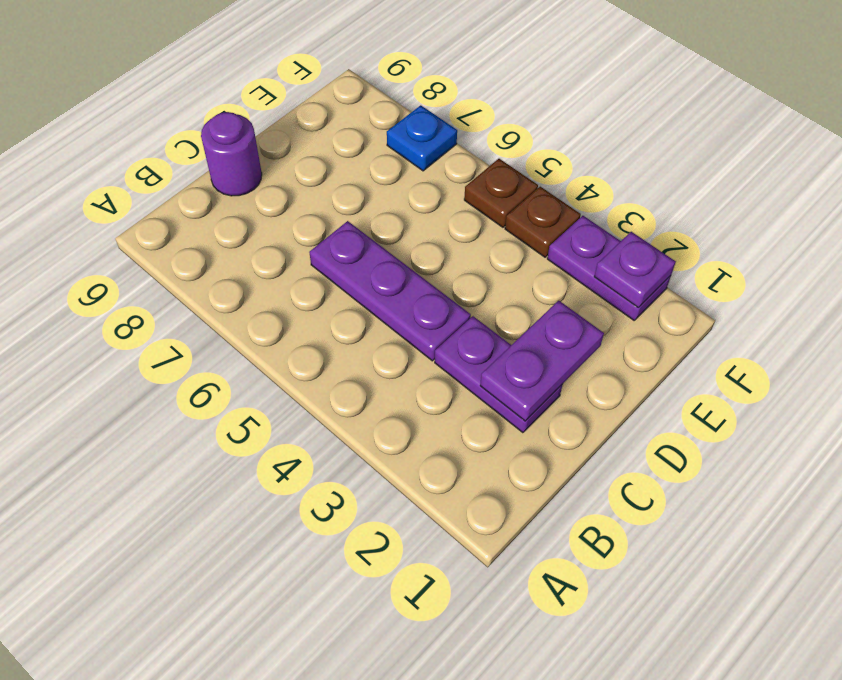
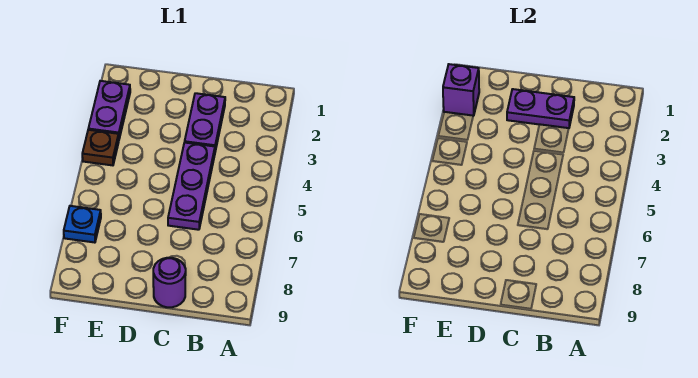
purple plate F2 level 2 -> purple brick F2 level 2
brown plate F5 level 1 -> none

